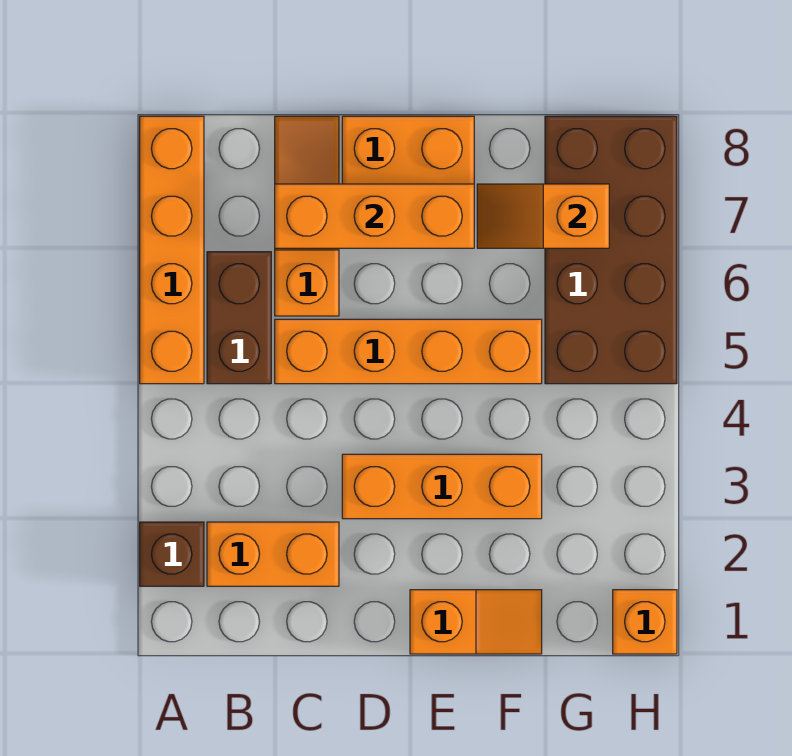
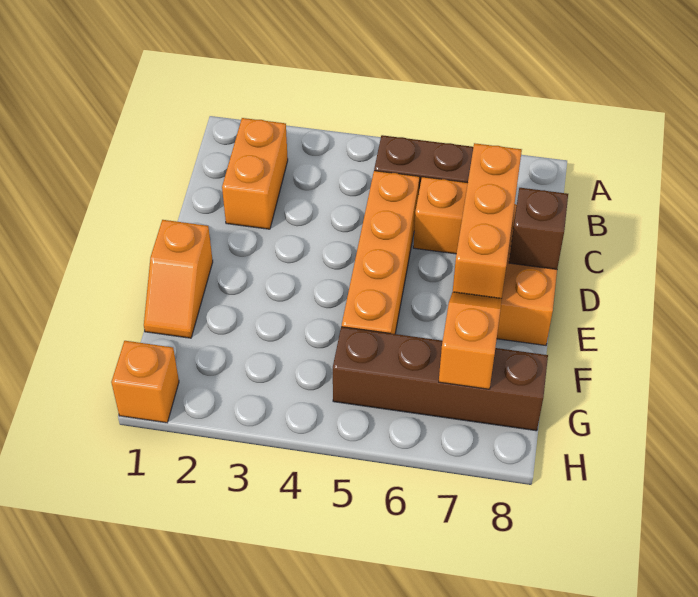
brown brick A2 level 1 -> brown brick D8 level 2
orange brick A5:A8 level 1 -> none
orange brick D3:F3 level 1 -> none
brown brick G5:H8 level 1 -> brown brick G5:G8 level 1

